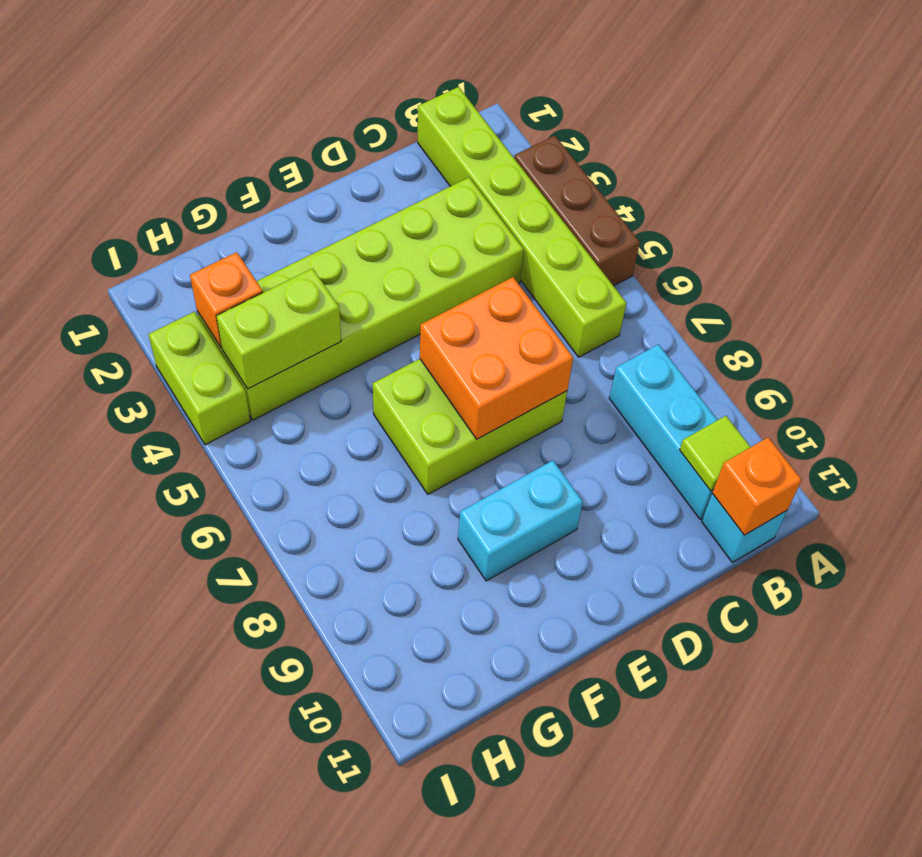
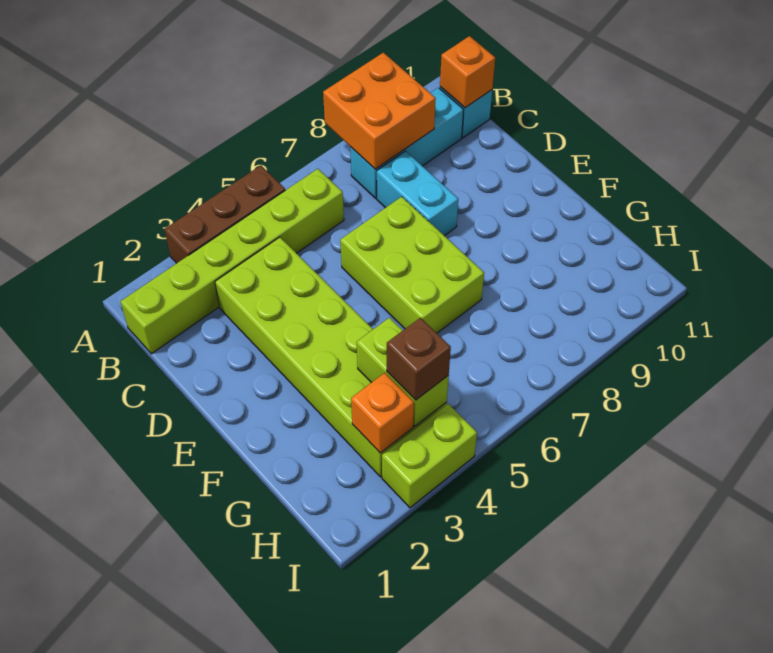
lime tile B10 level 2 -> none
orange brick D6:E7 level 2 -> orange brick A8:B9 level 2
cyan brick E9:F9 level 1 -> cyan brick C8:D8 level 1
none -> brown brick H4 level 3

